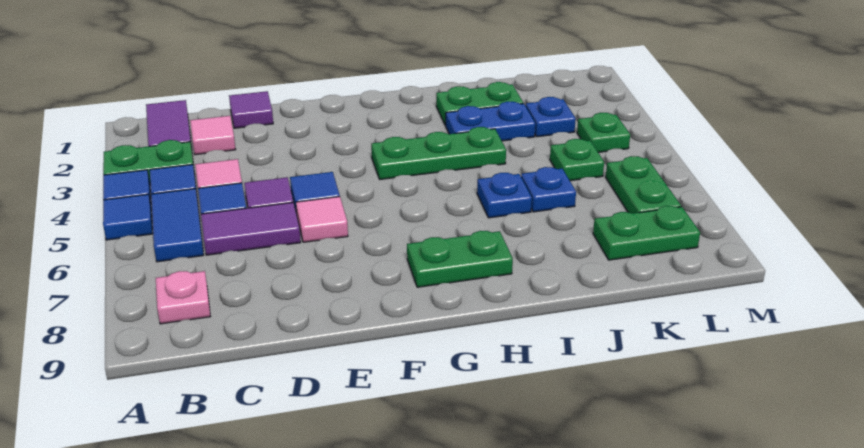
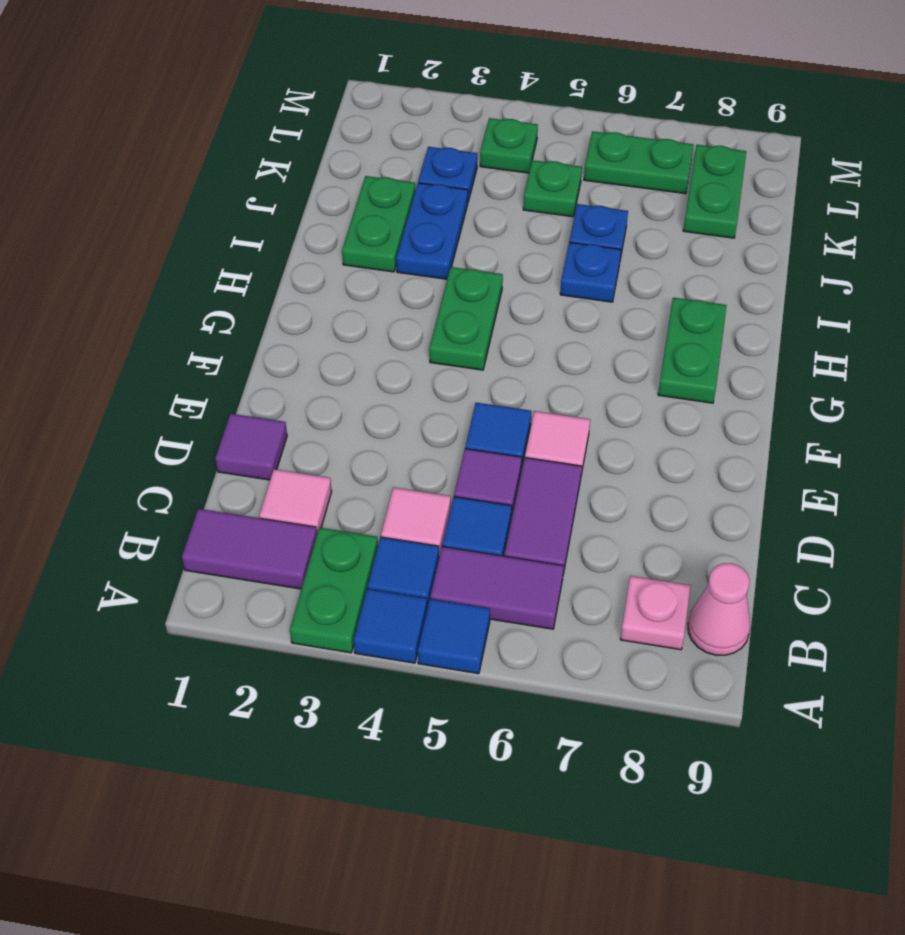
blue tile B5:B6 level 1 -> purple tile B5:B6 level 1
none -> pink cone B9 level 1
green plate G4:I4 level 1 -> green plate G4:H4 level 1

